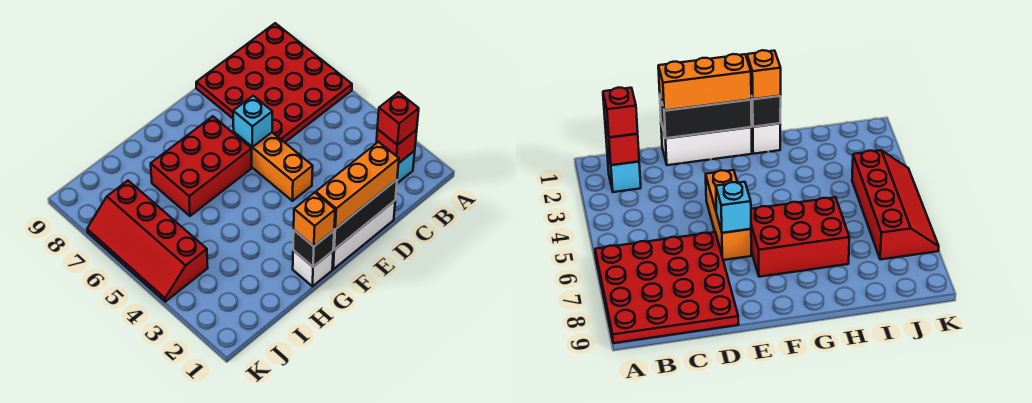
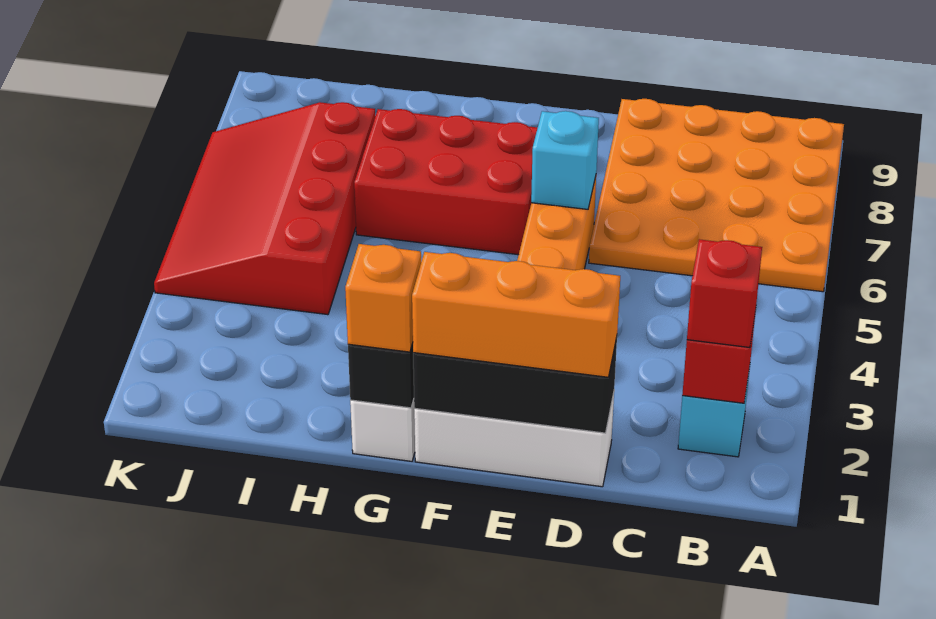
red plate A6:D9 level 1 -> orange plate A6:D9 level 1
red slope J4:K7 level 1 top J -> red slope I4:K7 level 1 top I

